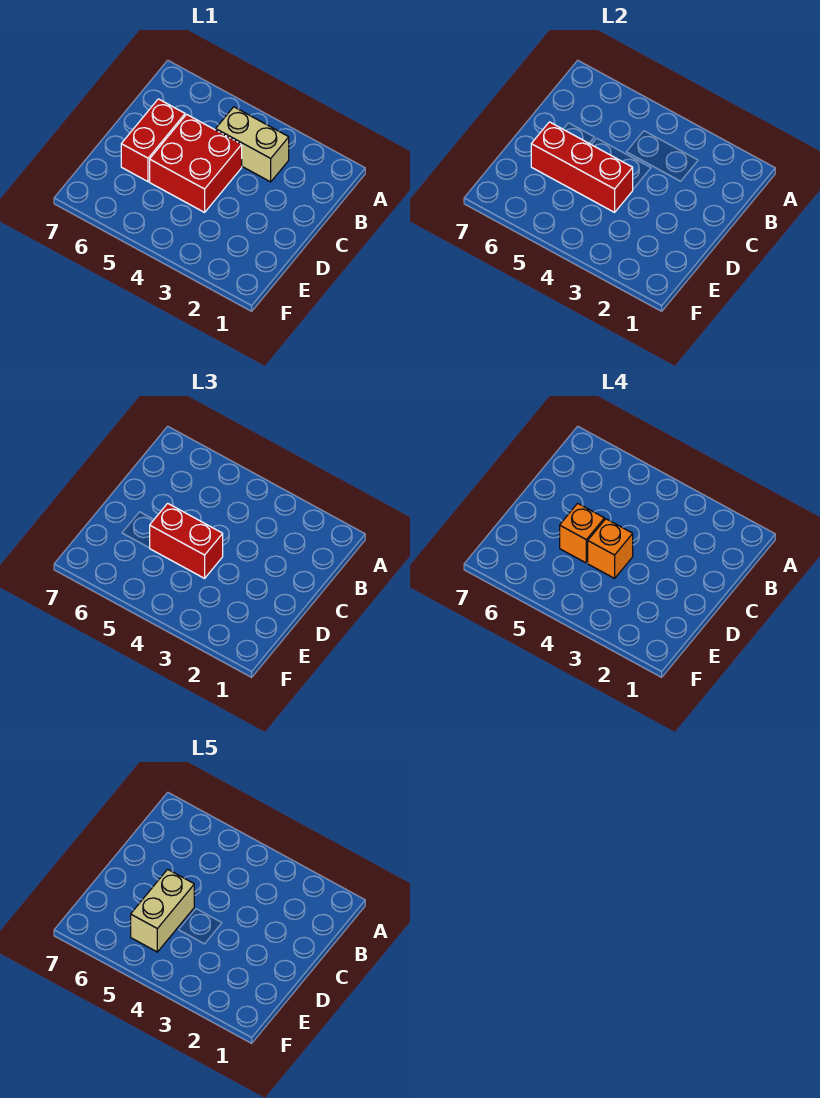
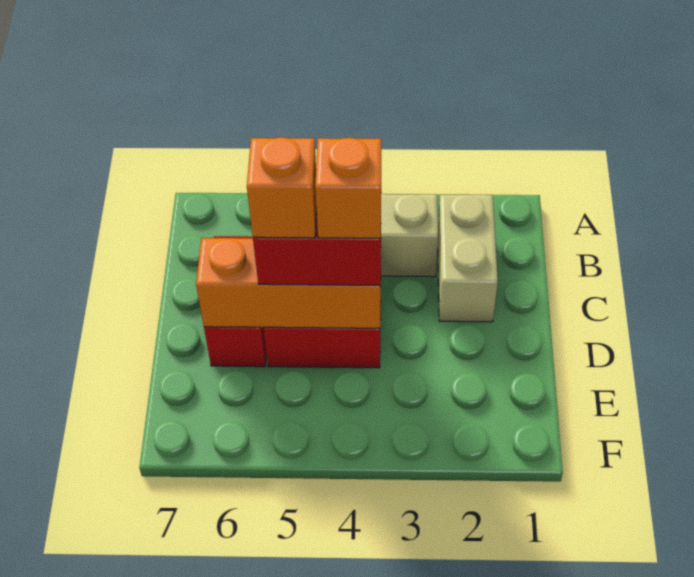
red brick D4:D6 level 2 -> orange brick D4:D6 level 2
tan brick D5:E5 level 5 -> tan brick B2:C2 level 1

